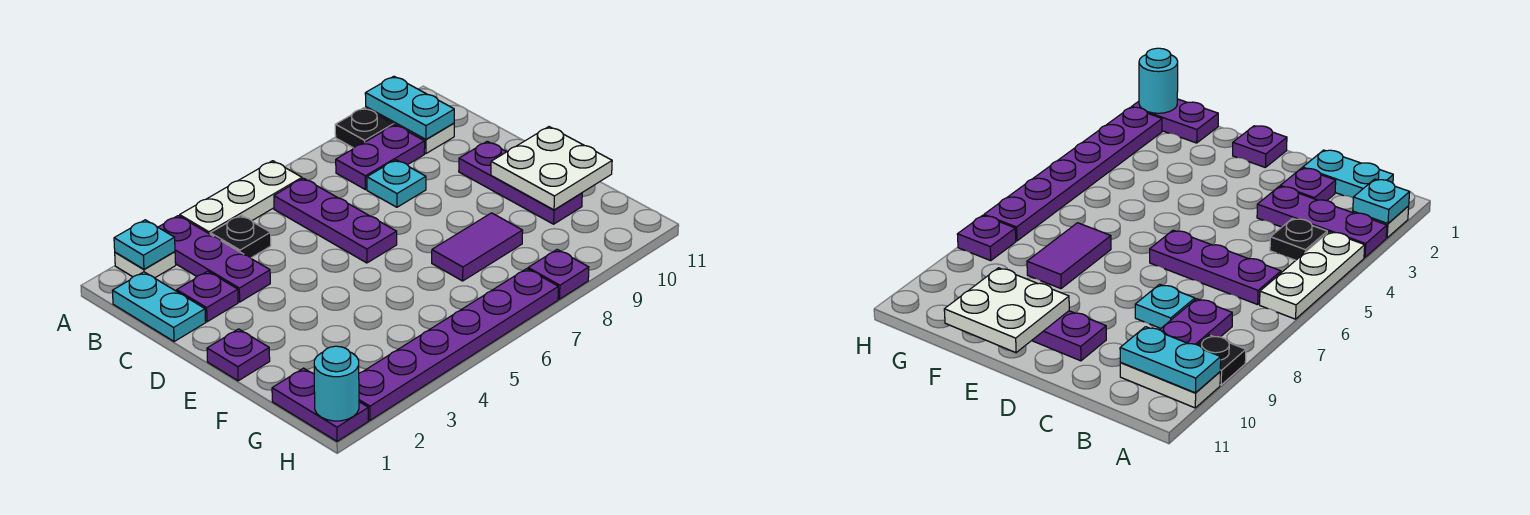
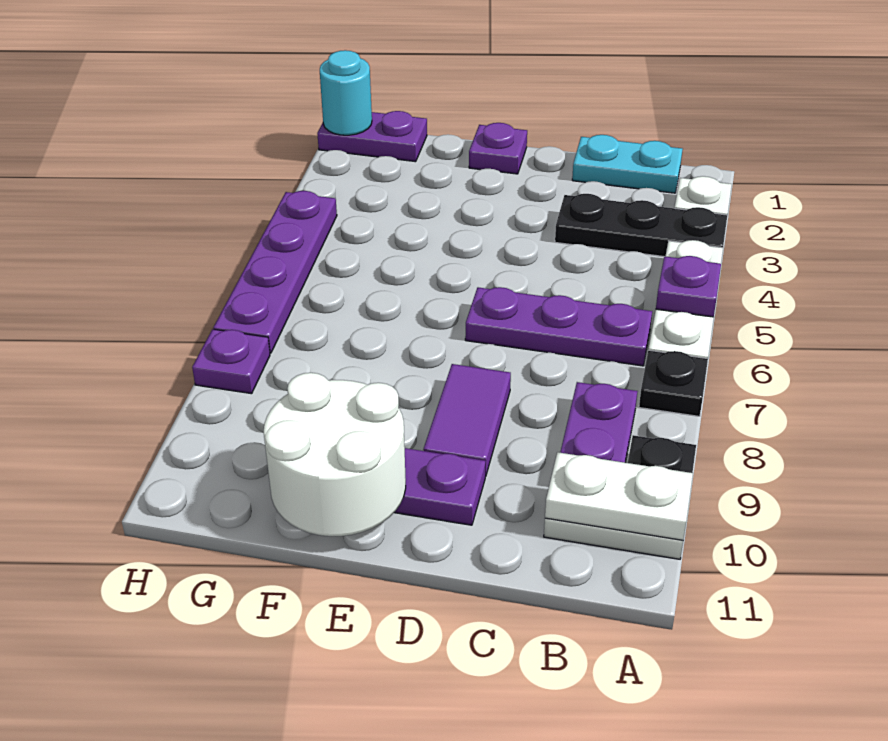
cyan plate A2 level 2 -> none
purple plate A3:C3 level 1 -> black plate A3:C3 level 1
cyan plate A10:B10 level 2 -> white plate A10:B10 level 2
black plate B4 level 1 -> black plate A7 level 1
purple plate C2 level 1 -> purple plate A5 level 2
cyan plate C8 level 1 -> none
white plate E10:F11 level 2 -> white round brick E10:F11 level 2
purple tile F7:F8 level 1 -> purple tile D8:D9 level 1
purple plate H2:H7 level 1 -> purple plate H4:H7 level 1

